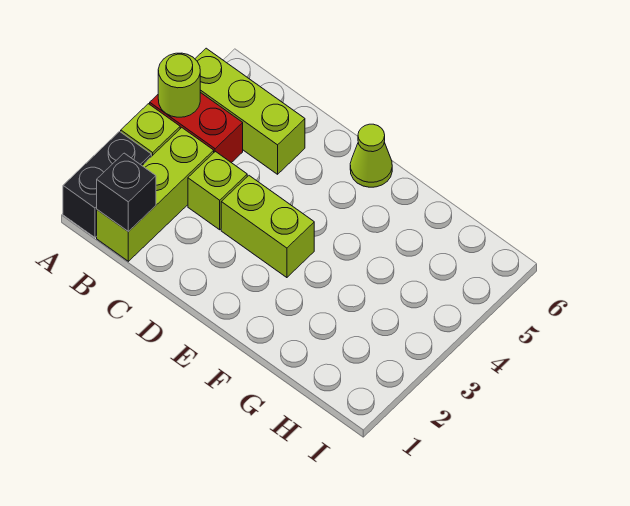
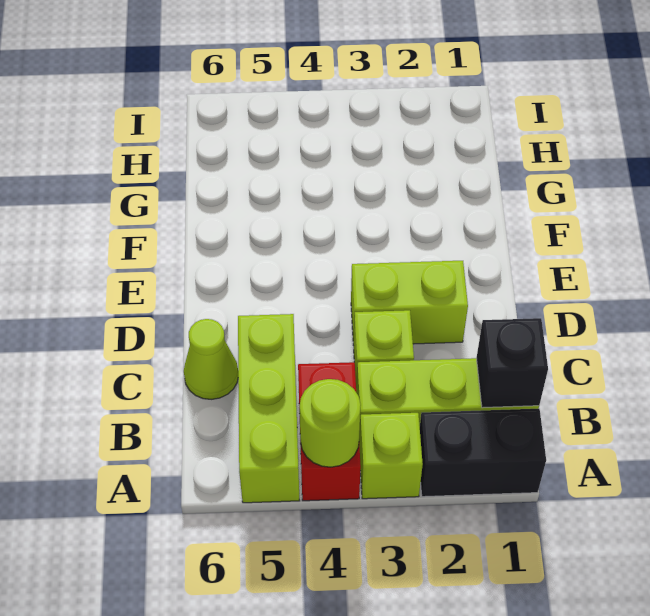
lime brick D3:E3 level 1 -> lime brick D2:D3 level 1
lime cone E6 level 1 -> lime cone C6 level 1

